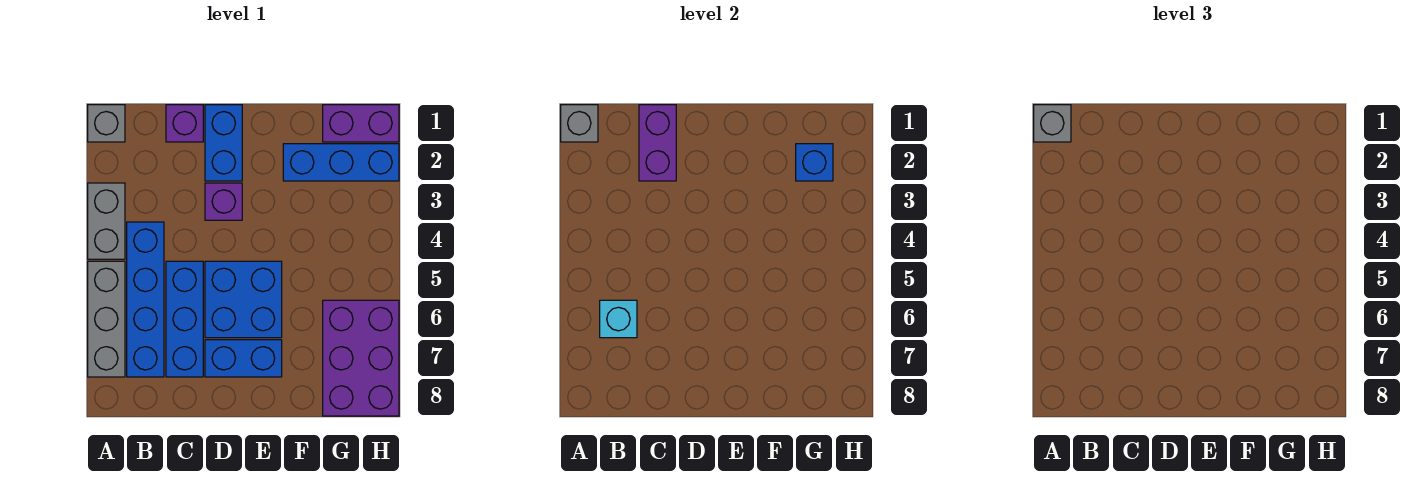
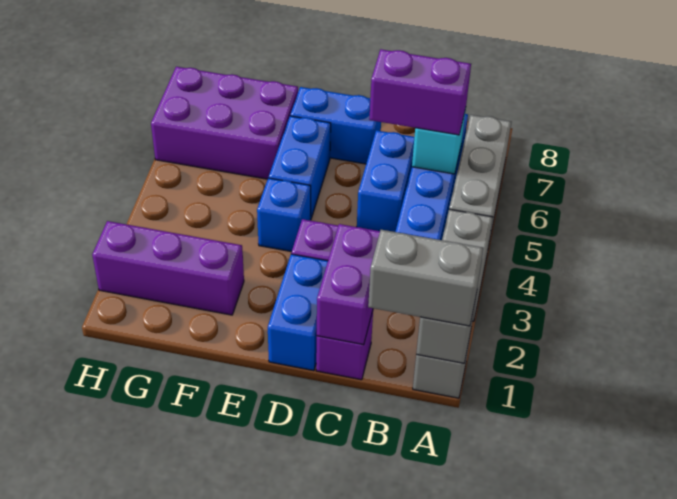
grey brick A1 level 3 -> grey brick A1:B1 level 3
blue brick C5:C7 level 1 -> blue brick C5:C6 level 1
blue brick D5:E6 level 1 -> blue brick E5:E6 level 1
blue brick F2:H2 level 1 -> purple brick F2:H2 level 1
purple brick G1:H1 level 1 -> purple brick B6:C6 level 3
blue brick G2 level 2 -> blue brick E4 level 1
purple brick G6:H8 level 1 -> purple brick F6:H7 level 1

